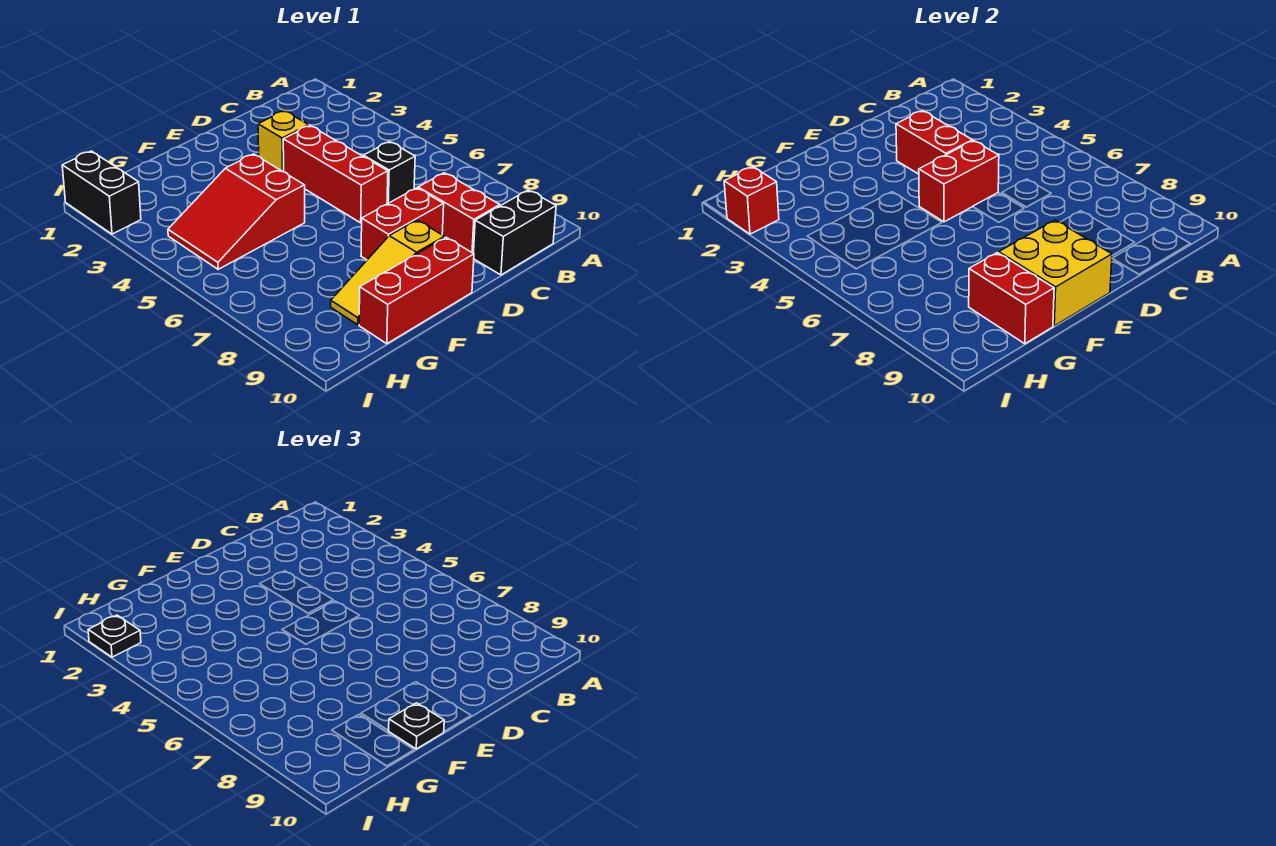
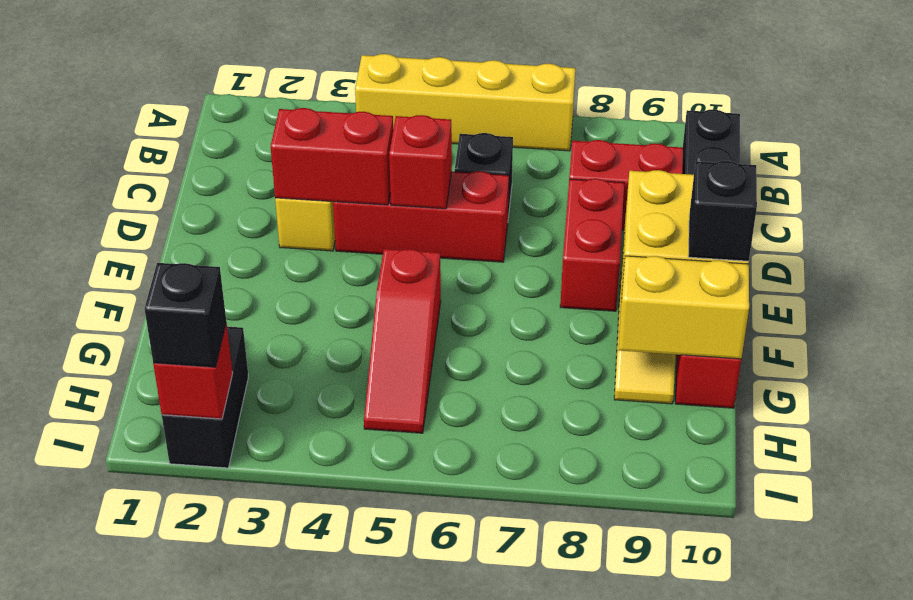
none -> yellow brick A4:A7 level 1
red brick D5:E5 level 2 -> red brick D5 level 2
red slope F4:H5 level 1 top F -> red slope F5:H5 level 1 top F
black plate F10 level 3 -> black brick F10 level 3
red brick G9:G10 level 2 -> yellow brick G9:G10 level 2
black brick I1:I2 level 1 -> black brick H2:I2 level 1
black plate I2 level 3 -> black brick I2 level 3

